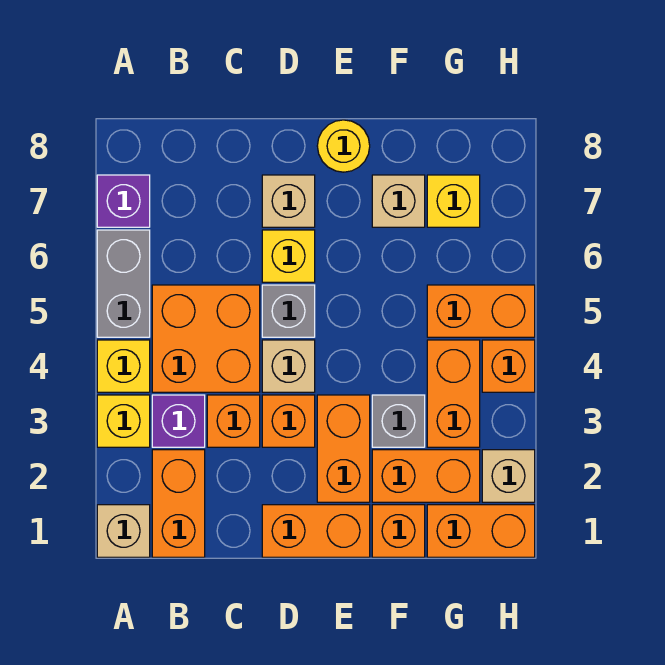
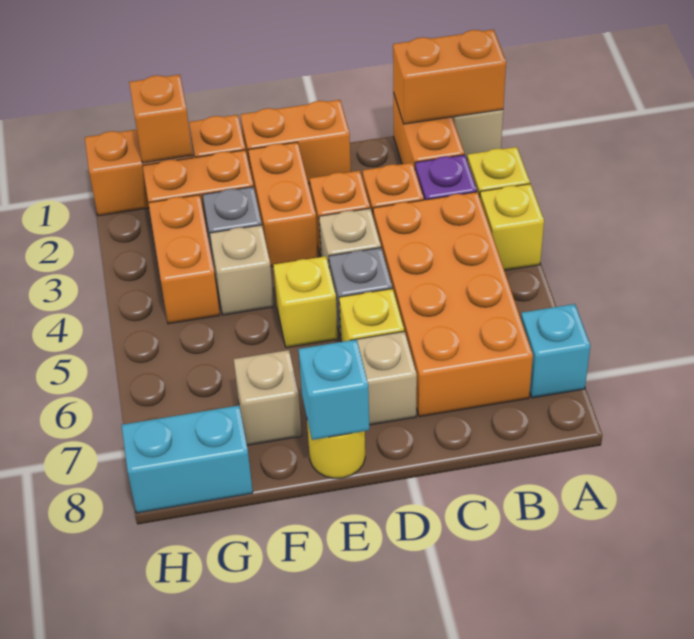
grey brick A5:A6 level 1 -> none
purple brick A7 level 1 -> cyan brick A7 level 1
orange brick B4:C5 level 1 -> orange brick B4:C7 level 1
none -> cyan brick E8 level 2
orange brick G5:H5 level 1 -> orange brick A1:B1 level 2
yellow brick G7 level 1 -> yellow brick E5 level 1
none -> cyan brick G8:H8 level 1
tan brick H2 level 1 -> tan brick F4 level 1
orange brick H4 level 1 -> orange brick G1 level 2

